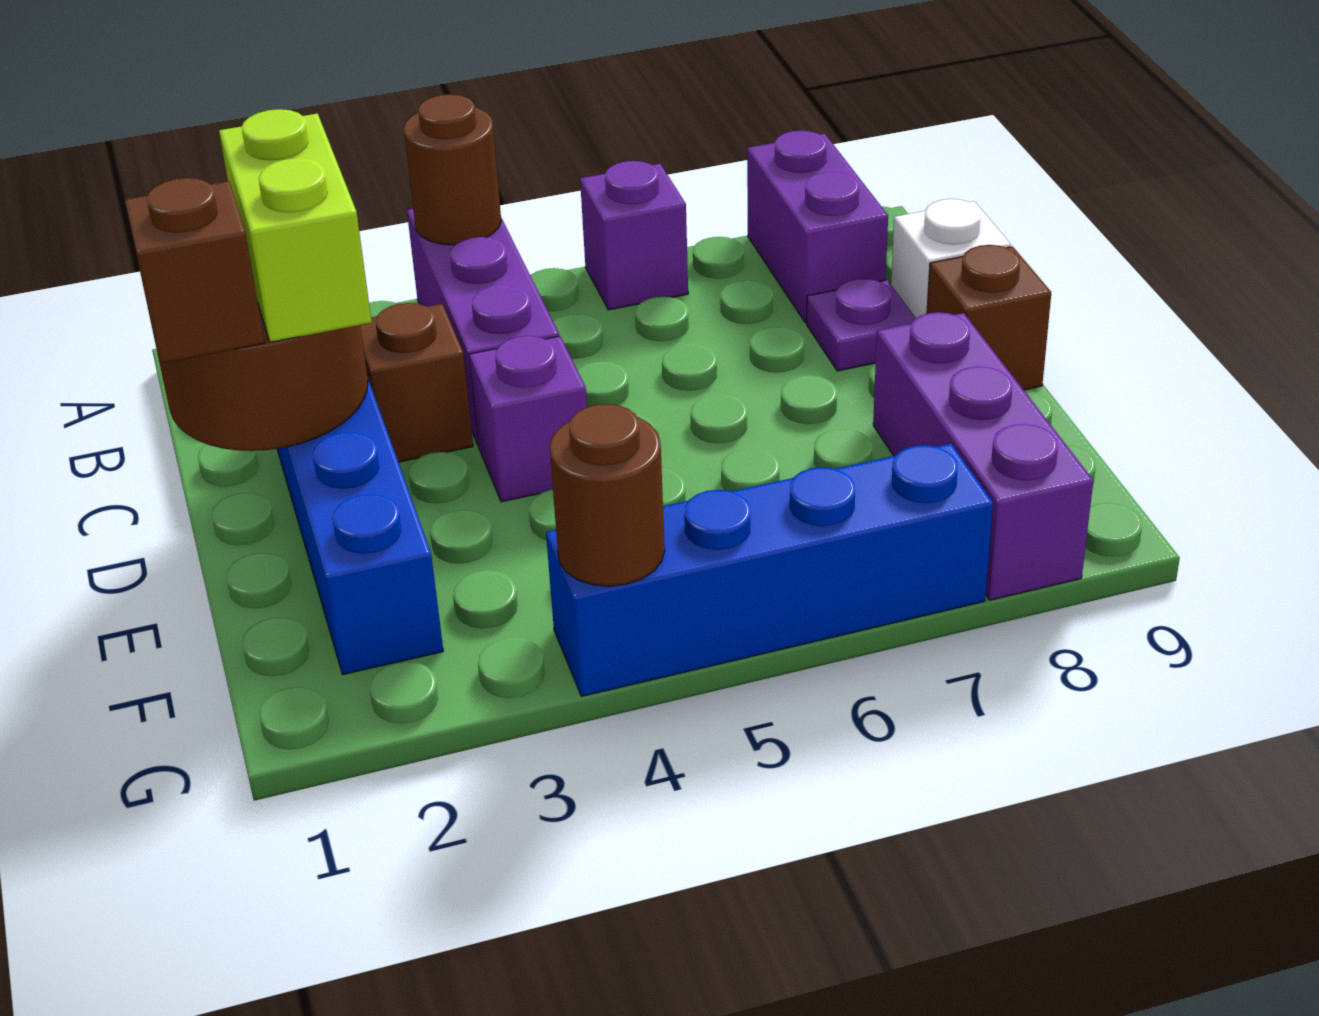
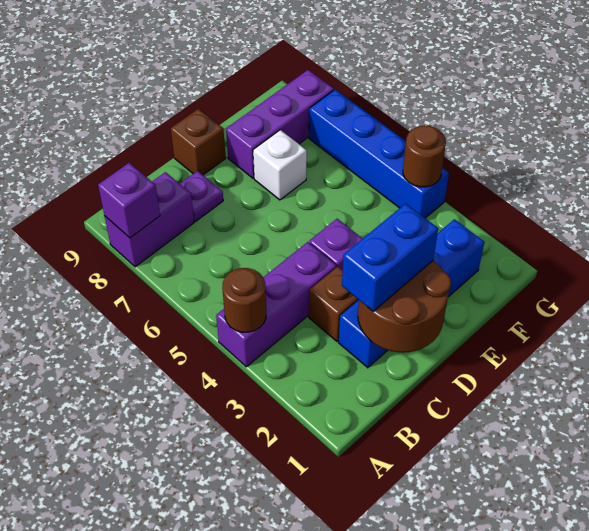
purple brick A6 level 1 -> purple brick A8 level 2
lime brick C2:D2 level 3 -> blue brick C2:D2 level 3
white brick C9 level 1 -> white brick E7 level 1
brown brick D1 level 3 -> none

